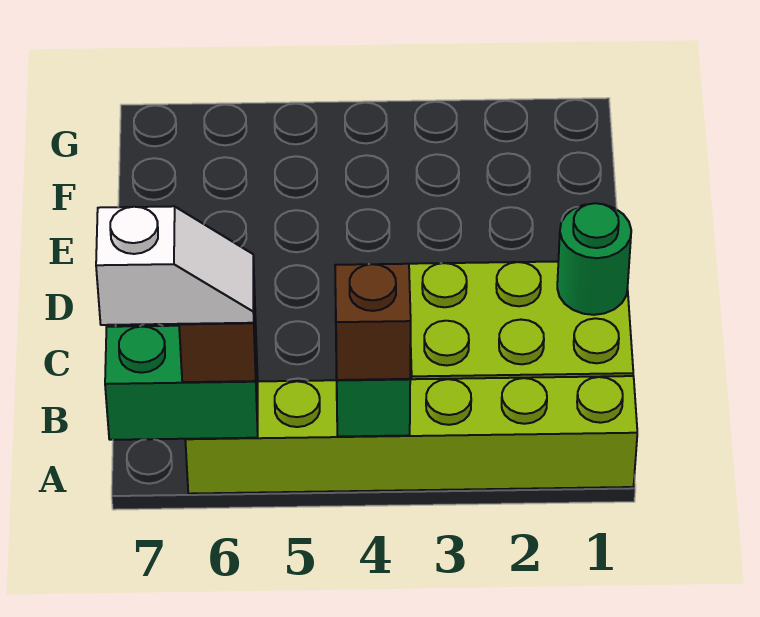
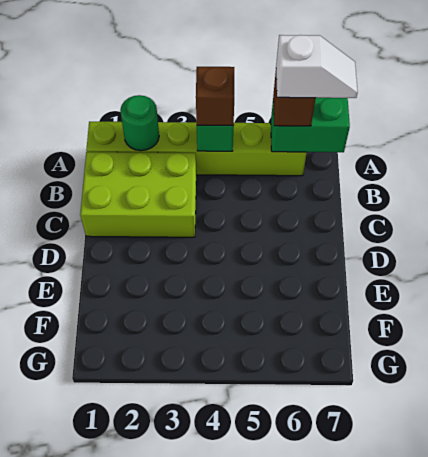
white slope A6:A7 level 4 top 7 -> white slope A6:A7 level 4 top 6
green round brick C1 level 2 -> green round brick A2 level 2

